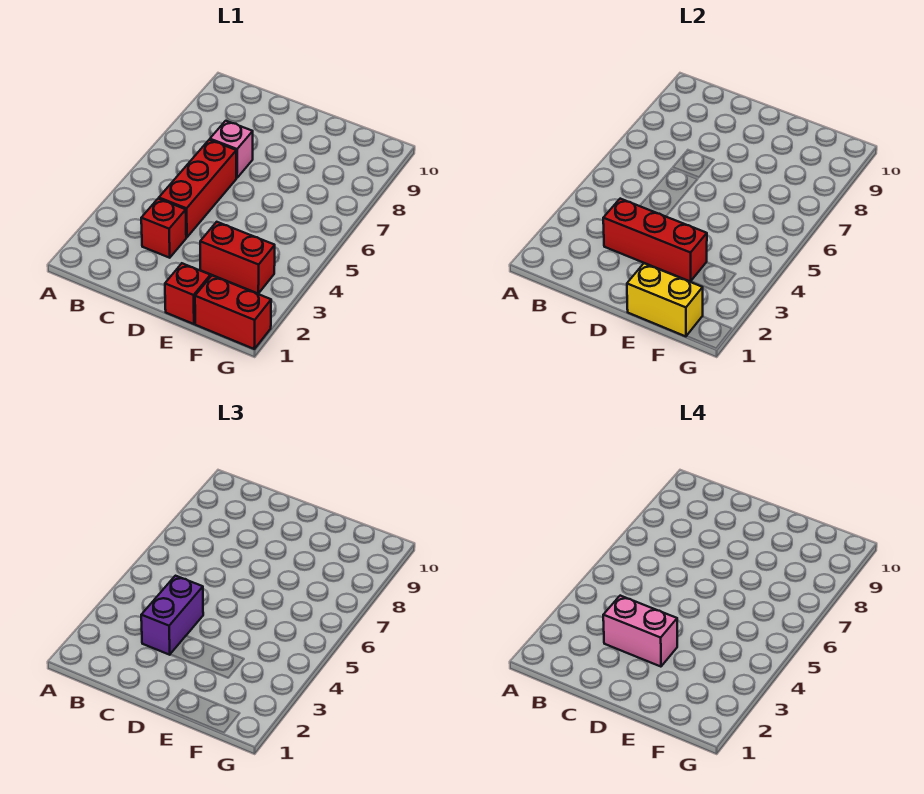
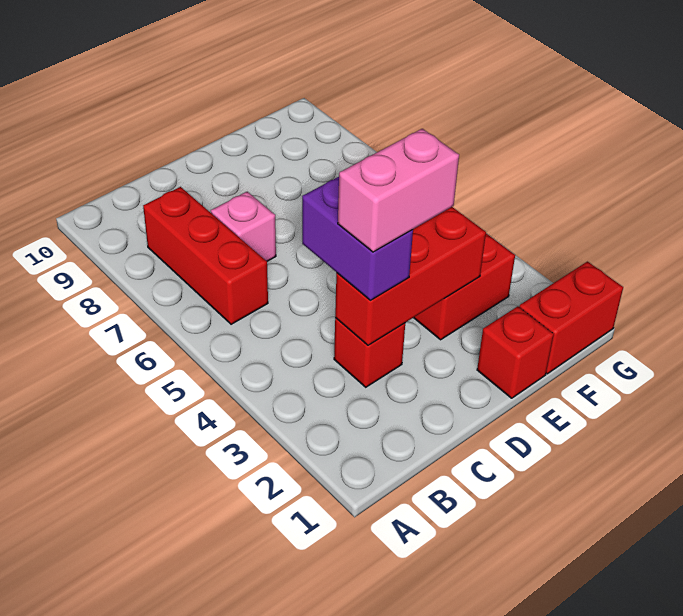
red brick C4:C6 level 1 -> red brick B6:B8 level 1
yellow brick E1:F1 level 2 -> none

